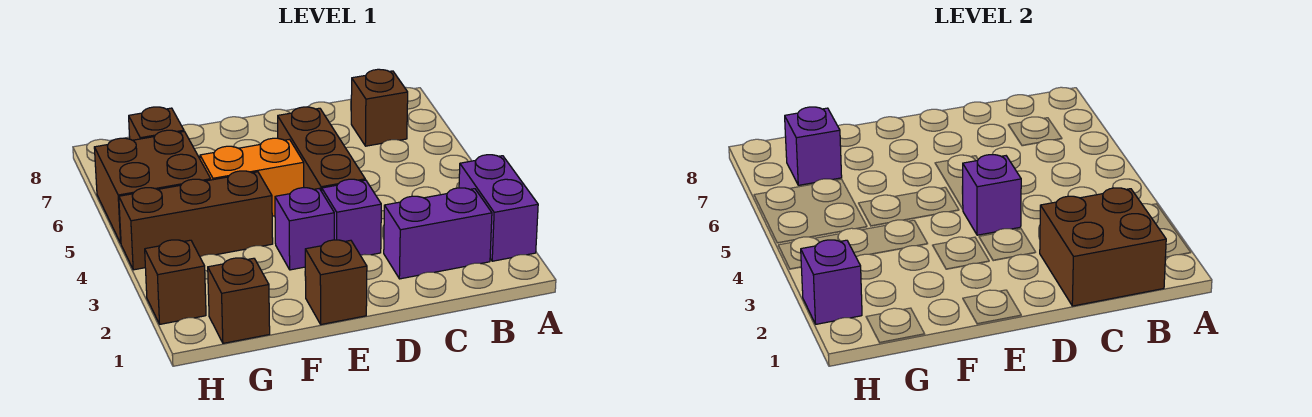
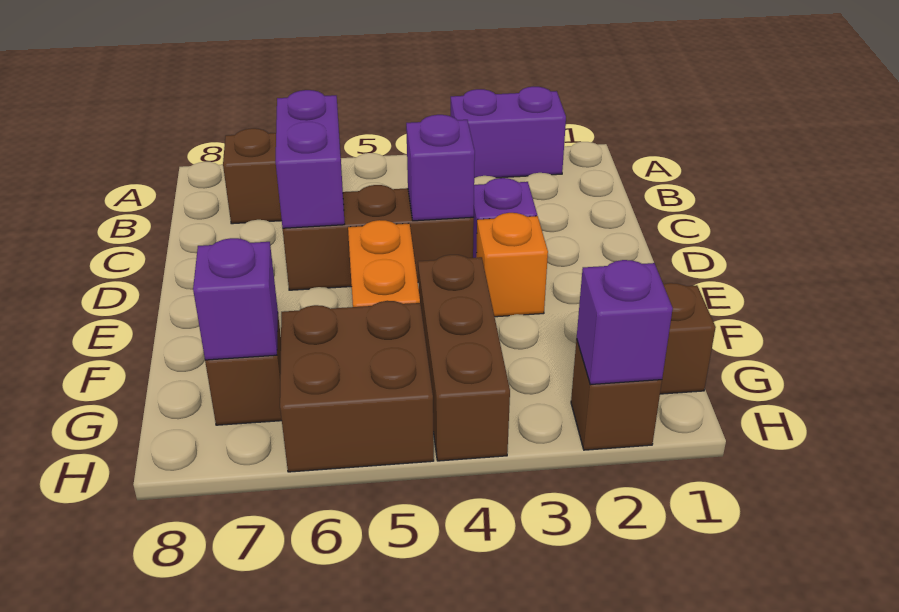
brown brick B1:C2 level 2 -> none
purple brick B2:C2 level 1 -> purple brick C6:D6 level 2
brown brick E1 level 1 -> none
purple brick E3 level 1 -> orange brick E3 level 1

